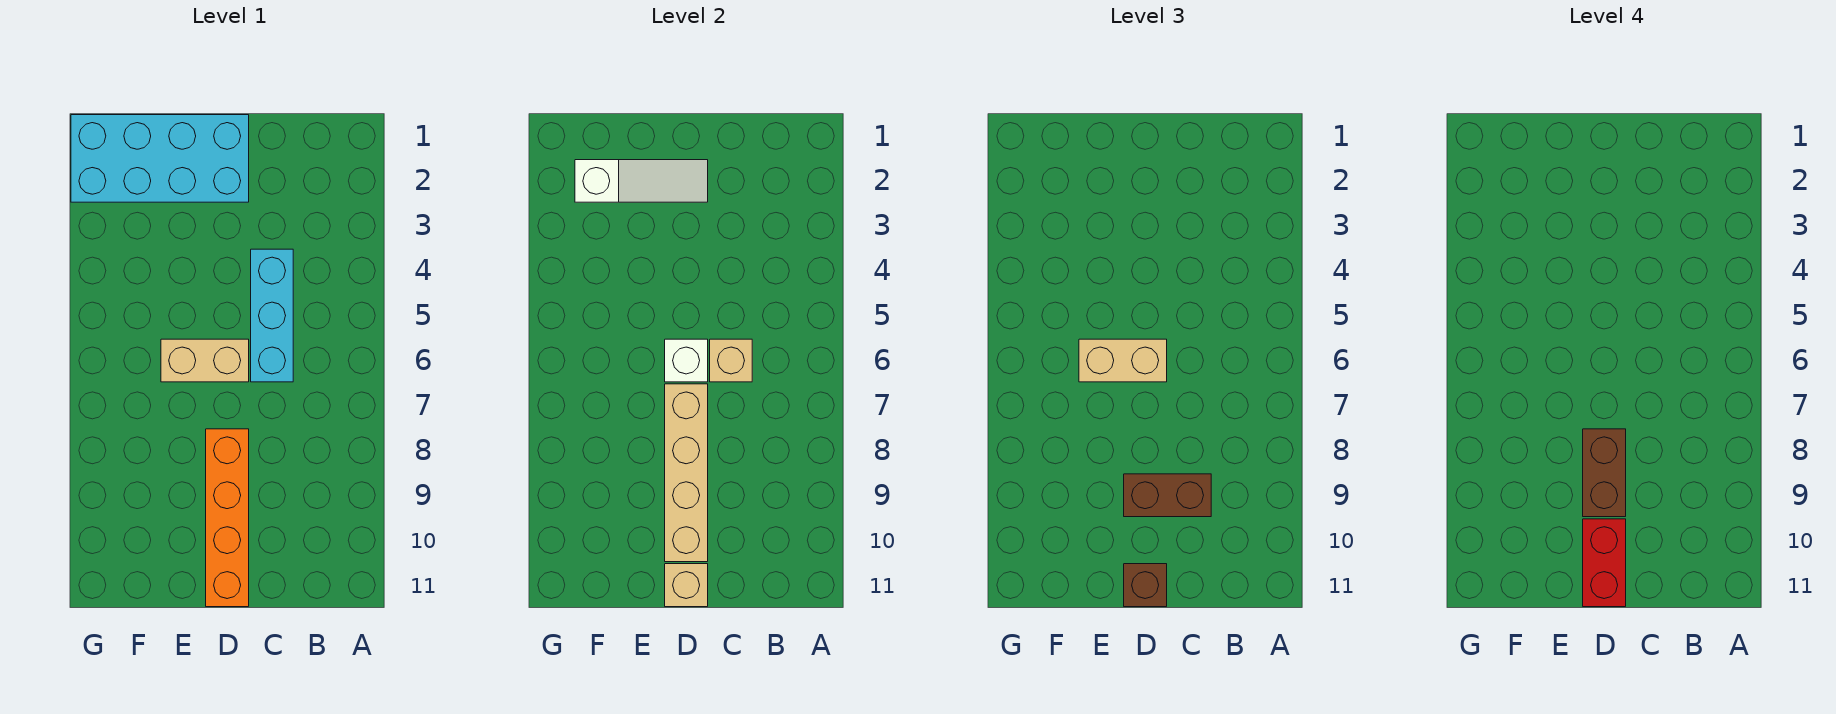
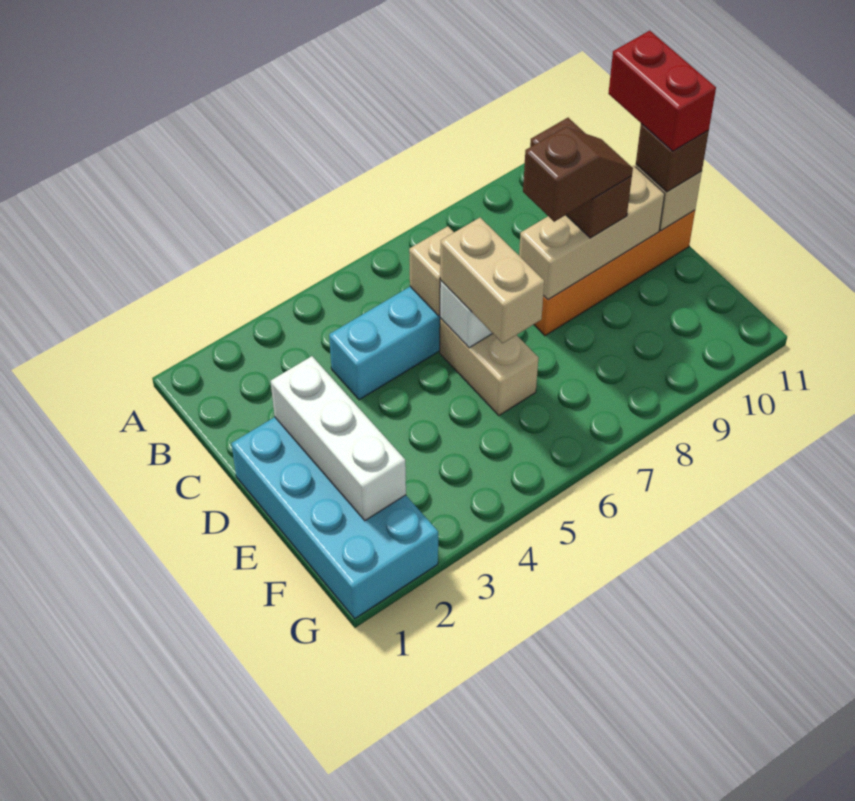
white slope D2:F2 level 2 top F -> white brick D2:F2 level 2
tan brick D7:D10 level 2 -> tan brick D8:D10 level 2
brown brick D8:D9 level 4 -> brown slope D8:D9 level 4 top 8
red brick D10:D11 level 4 -> red brick C11:D11 level 4

